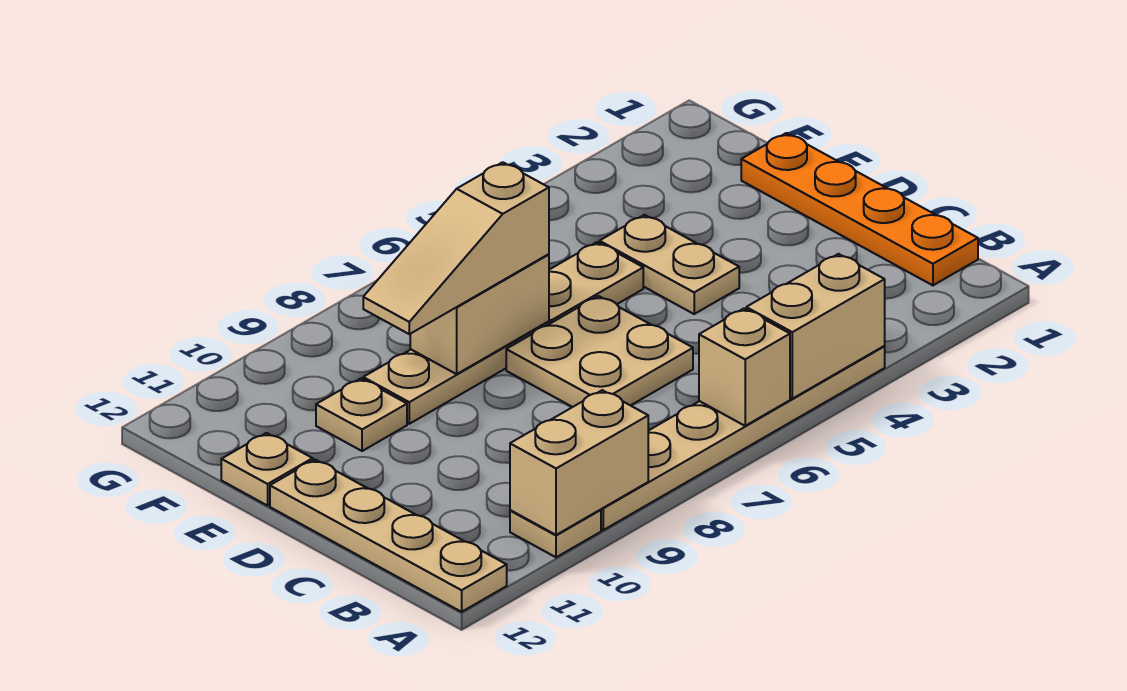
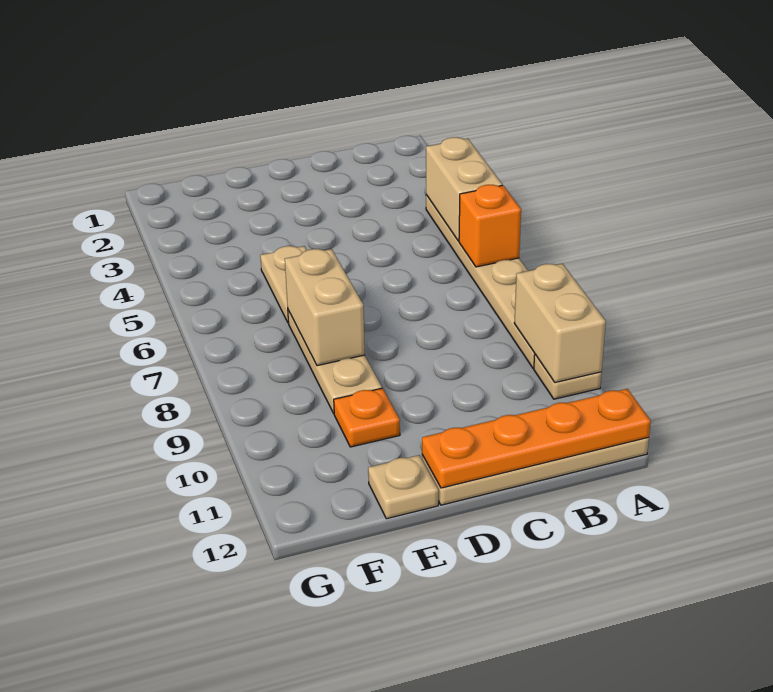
tan brick A6 level 2 -> orange brick A6 level 2
orange plate B1:E1 level 1 -> orange plate A12:D12 level 2
tan plate C6:D7 level 1 -> none
tan plate D4:E4 level 1 -> none
tan slope E7:E9 level 3 top 7 -> none
tan plate E10 level 1 -> orange plate E10 level 1

